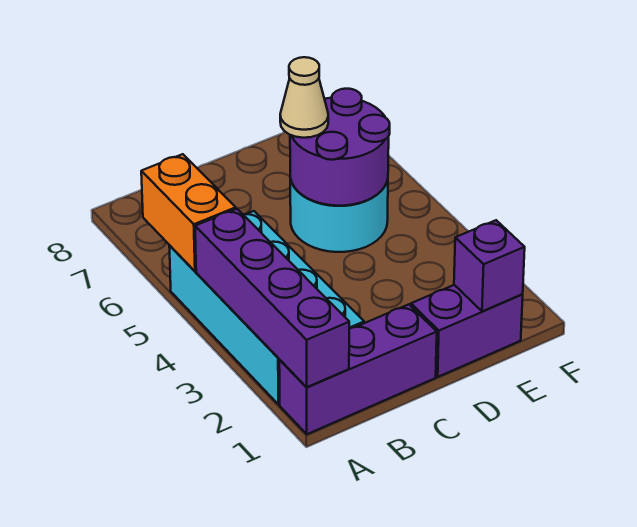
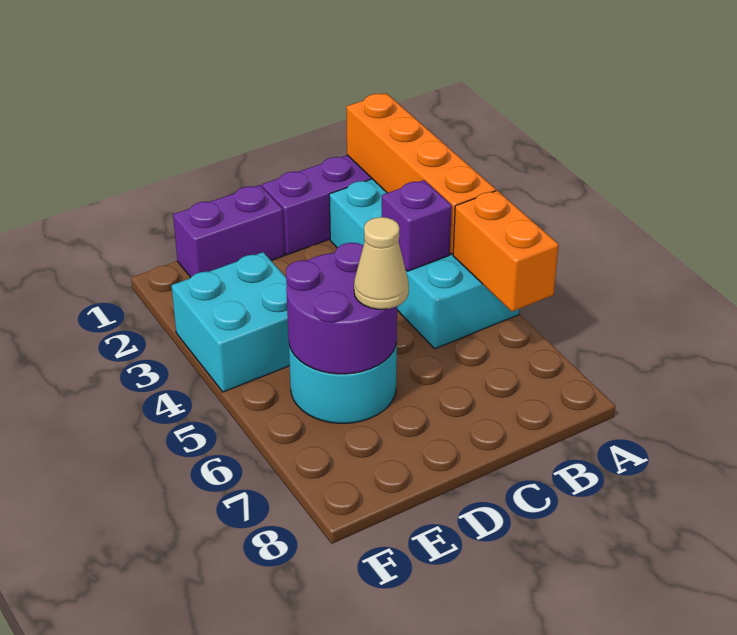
purple brick A1:A4 level 2 -> orange brick A1:A4 level 2
purple brick E1 level 2 -> purple brick B4 level 2
none -> cyan brick E3:F4 level 1

